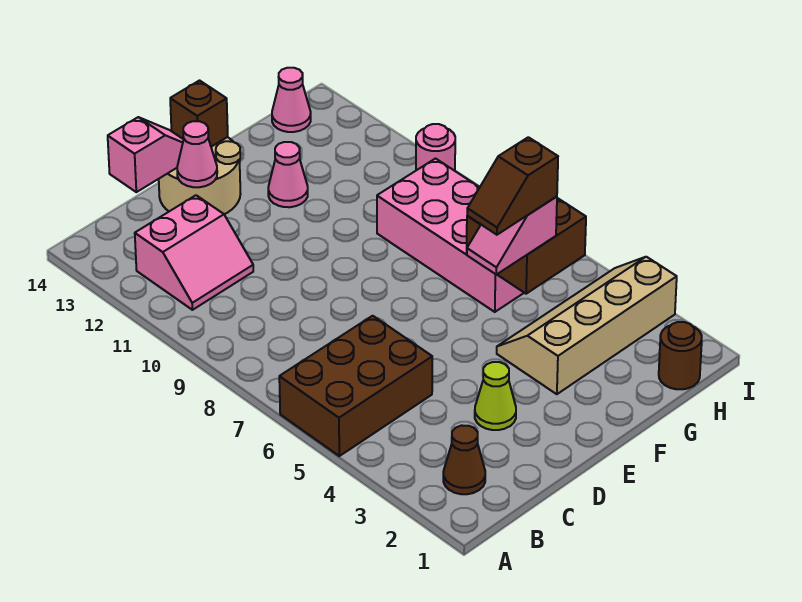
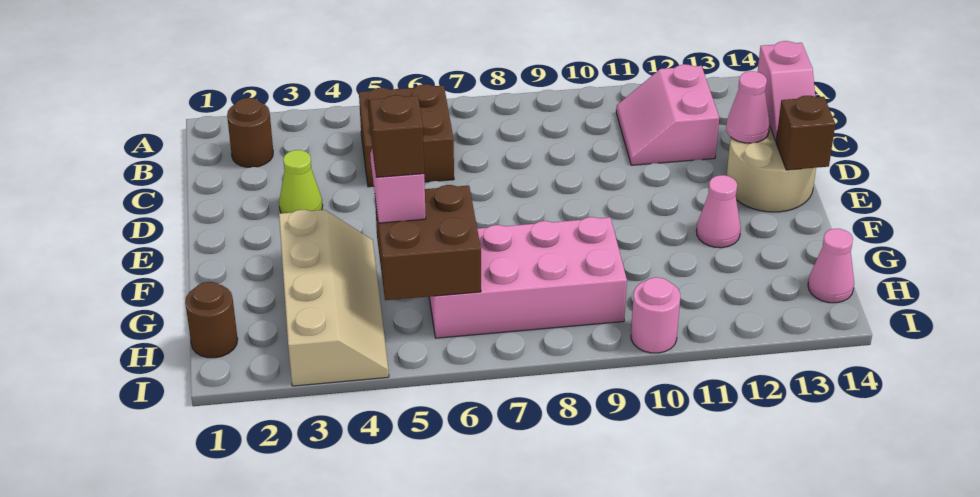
brown brick A5:C6 level 1 -> brown brick B5:C6 level 1
brown cone B2 level 1 -> brown round brick B2 level 1

